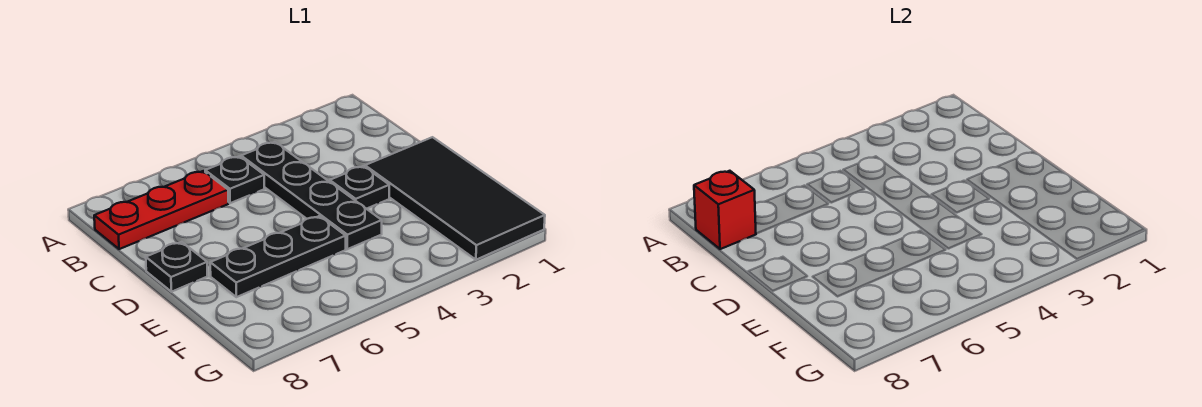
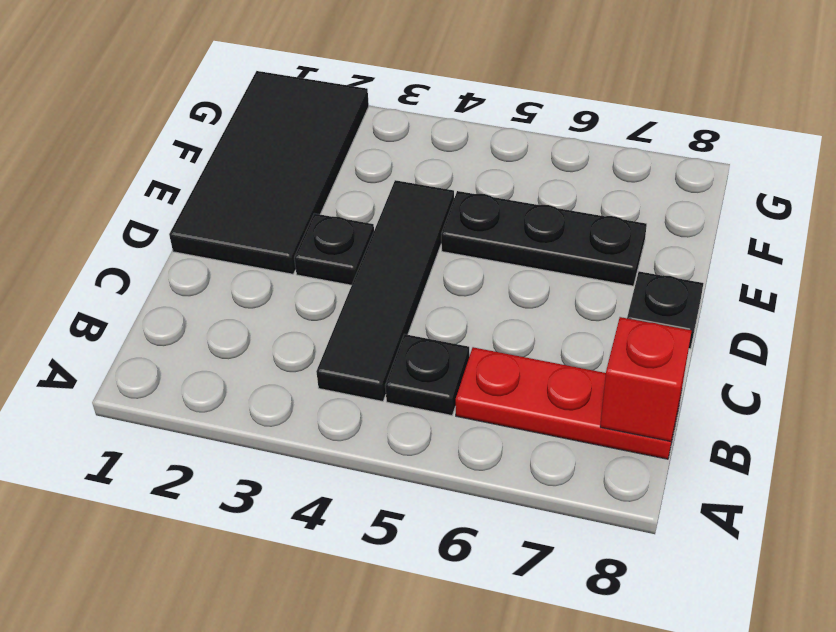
black plate B4:E4 level 1 -> black tile B4:E4 level 1

